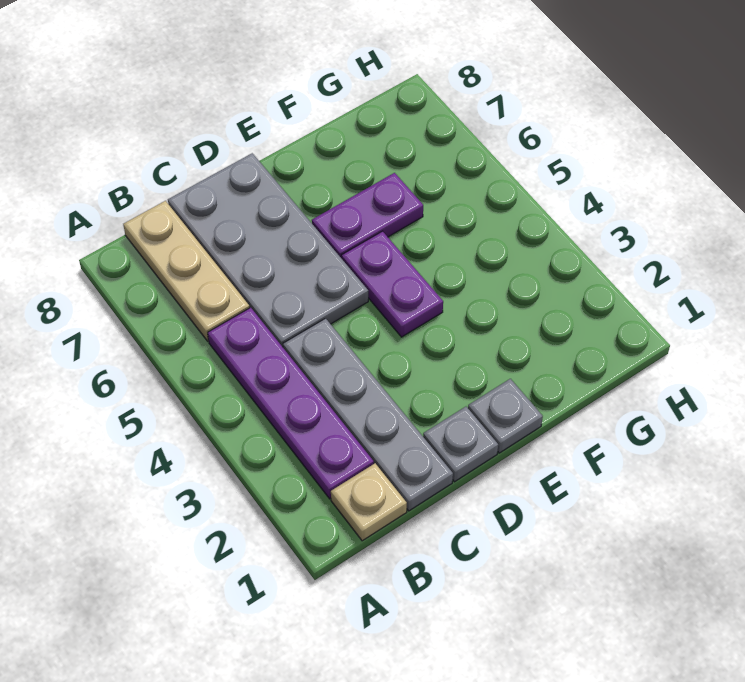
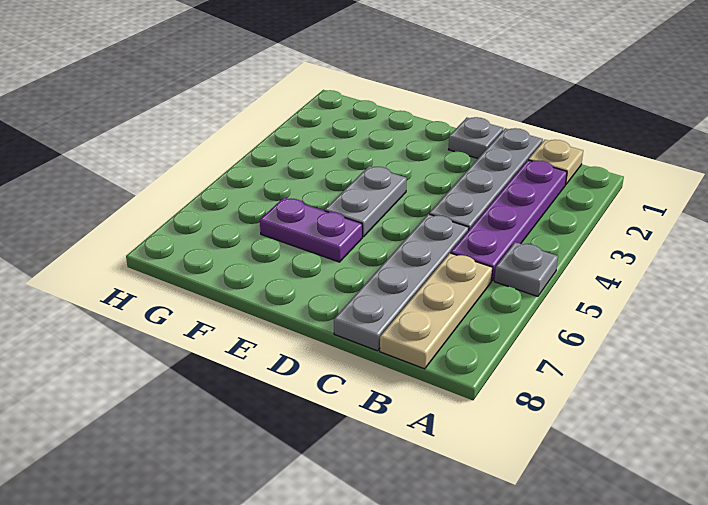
grey plate C5:D8 level 1 -> grey plate C5:C8 level 1
grey plate E1 level 1 -> grey plate A5 level 1
purple plate E4:E5 level 1 -> grey plate E4:E5 level 1

